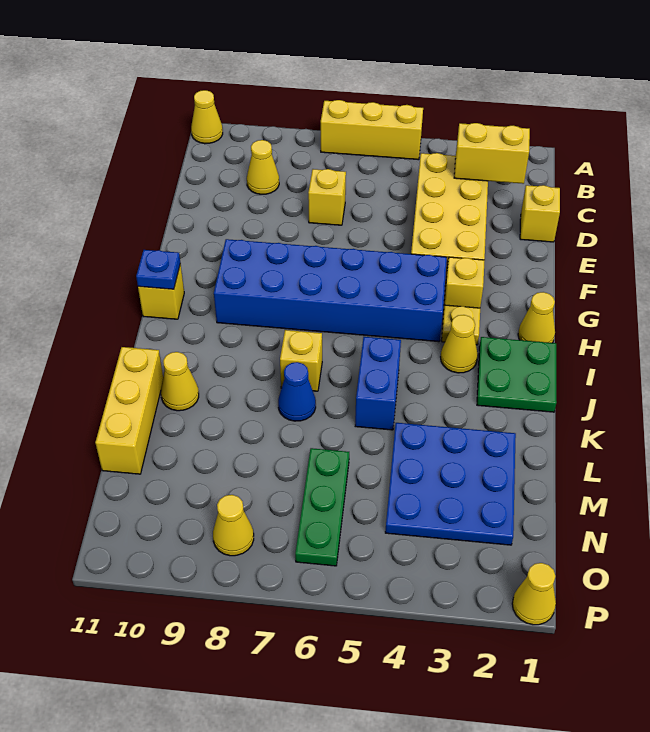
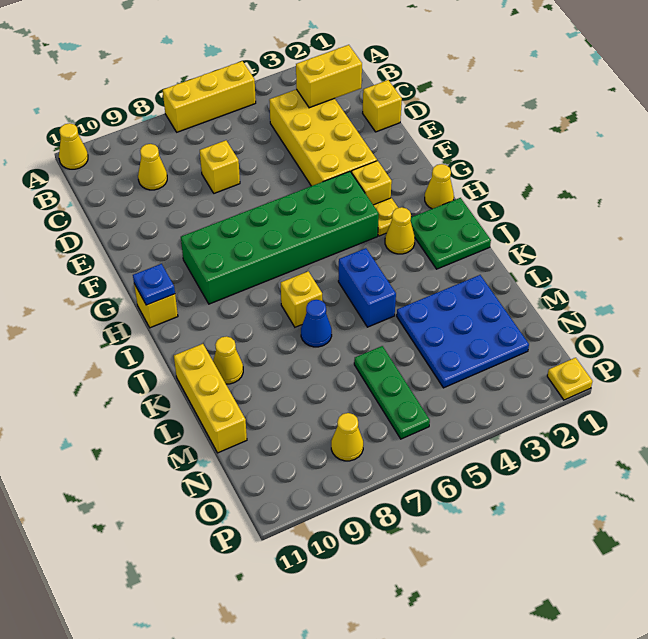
blue brick G4:H9 level 1 -> green brick G4:H9 level 1
yellow cone P1 level 1 -> yellow plate P1 level 1

